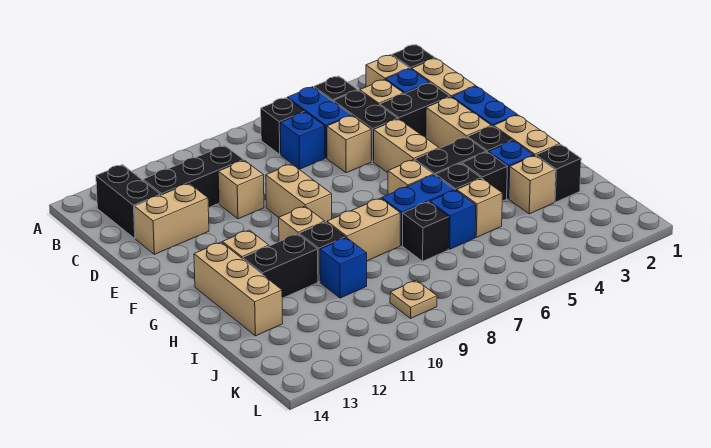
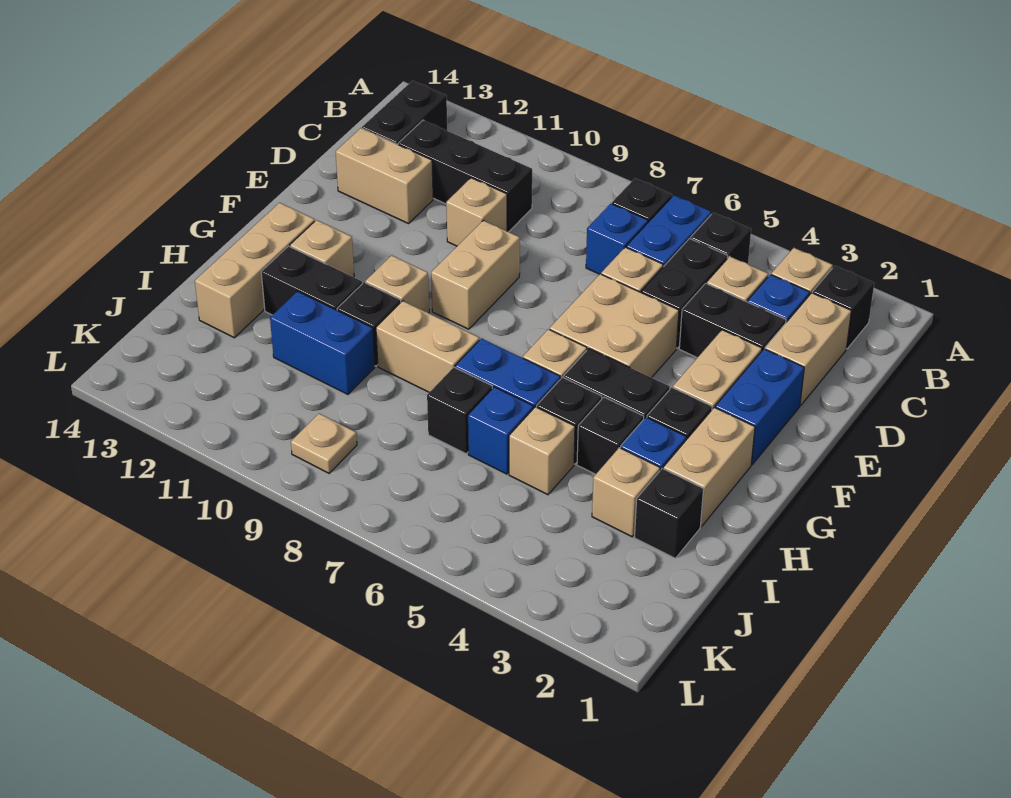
tan brick E5:F5 level 1 -> tan brick E5:F6 level 1
blue brick I10 level 1 -> blue brick I10:I11 level 1

